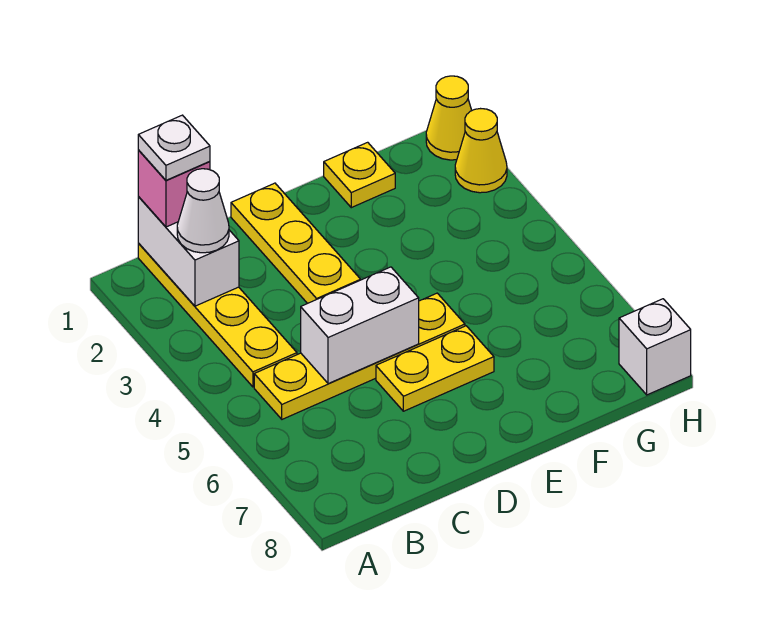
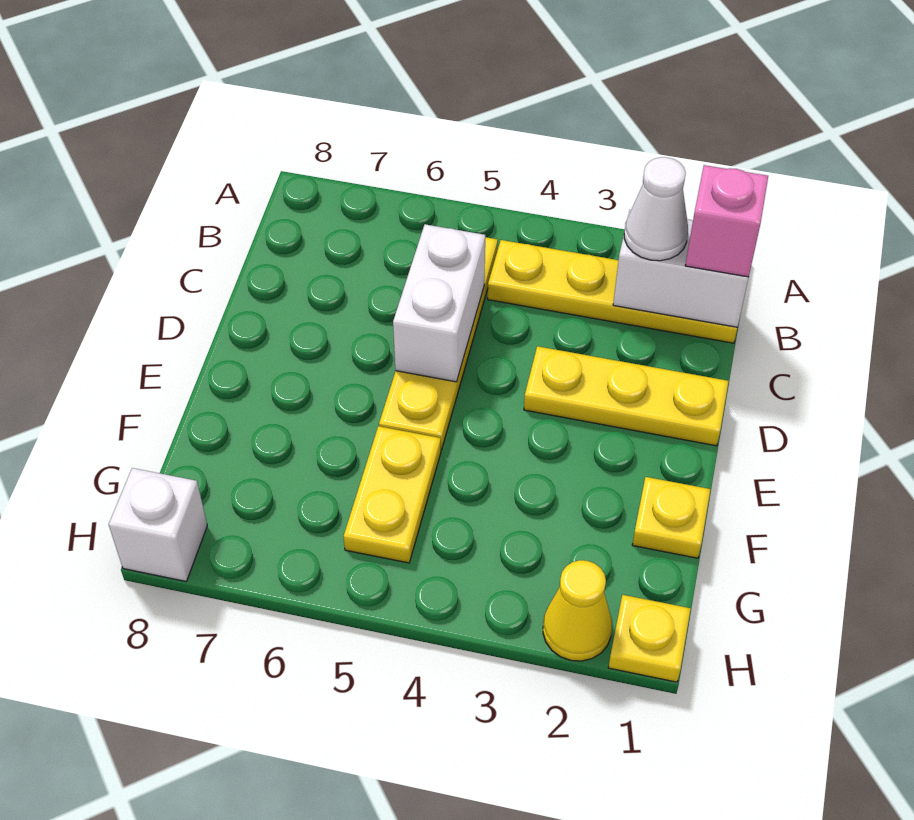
white plate B1 level 4 -> none
yellow plate D6:E6 level 1 -> yellow plate F5:G5 level 1
yellow cone H1 level 1 -> yellow plate H1 level 1

